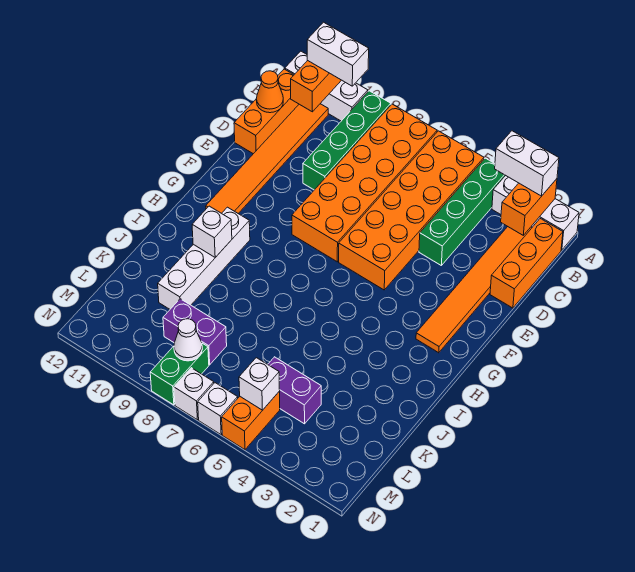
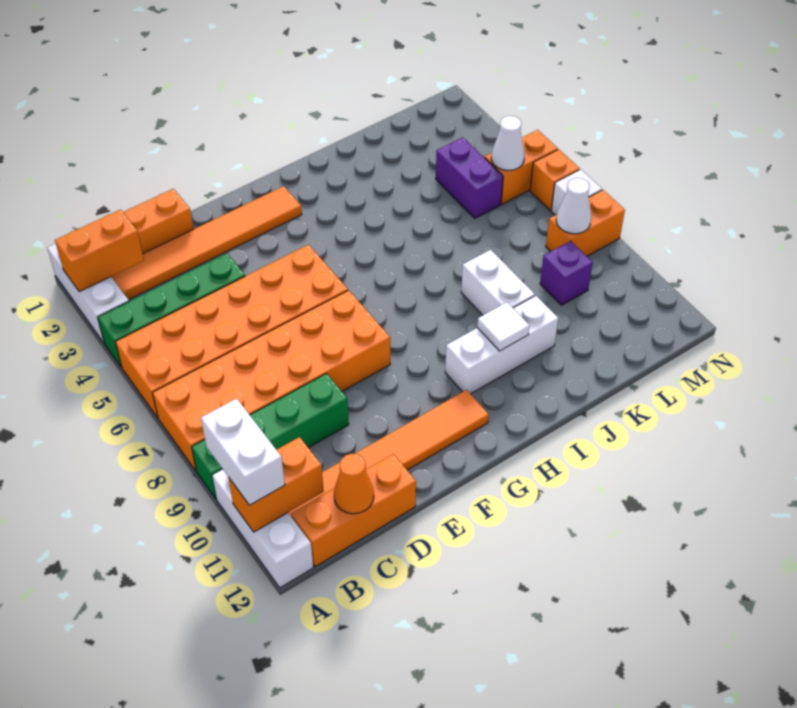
white brick A2:A3 level 3 -> white brick J8:J9 level 1
white brick H10:K10 level 1 -> white brick H10:J10 level 1
white brick I10 level 2 -> white tile I10 level 2
purple brick L8:L9 level 1 -> purple brick L9 level 1
white brick M5 level 2 -> white cone M5 level 2
green brick M8:N8 level 1 -> orange brick M8:N8 level 1
white brick N6 level 1 -> orange brick N6 level 1

